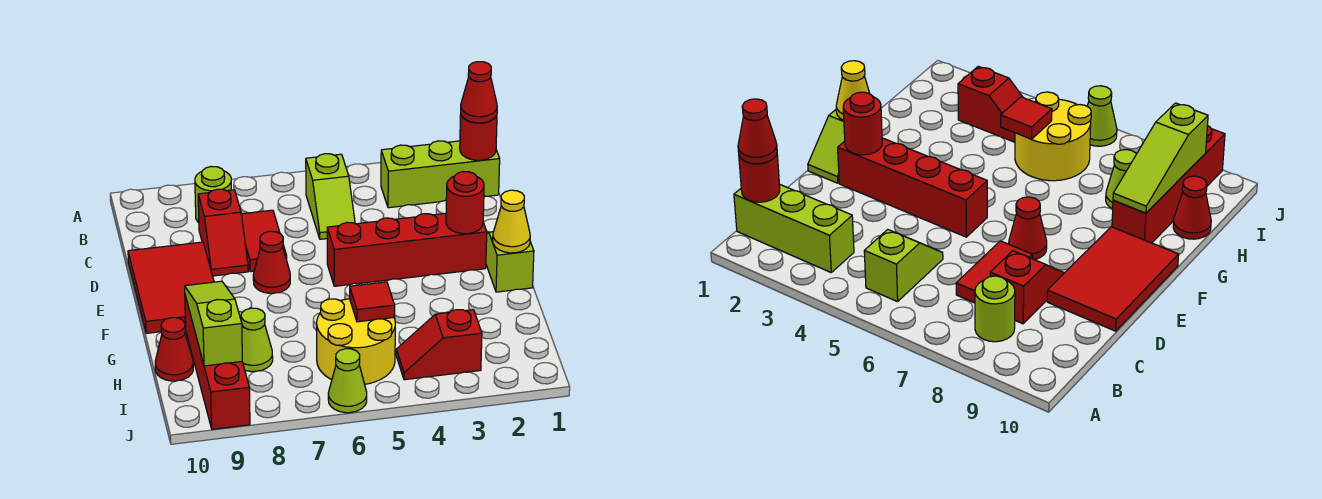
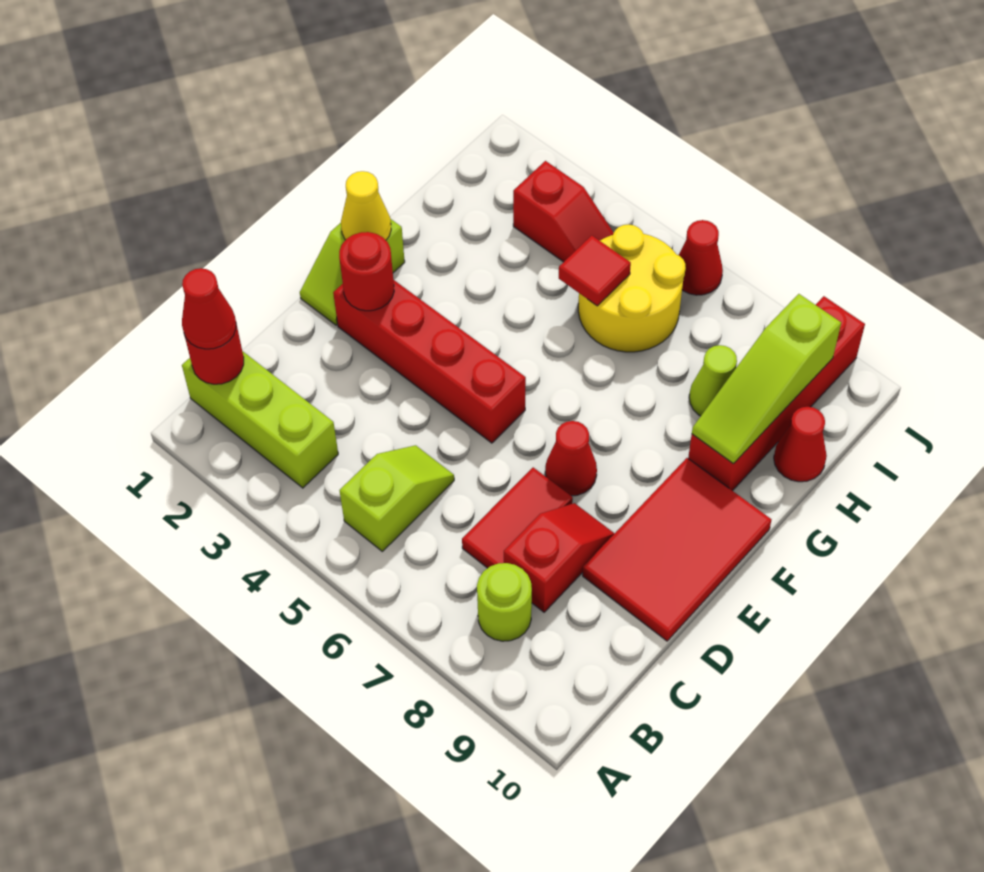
lime cone J6 level 1 -> red cone J6 level 1

